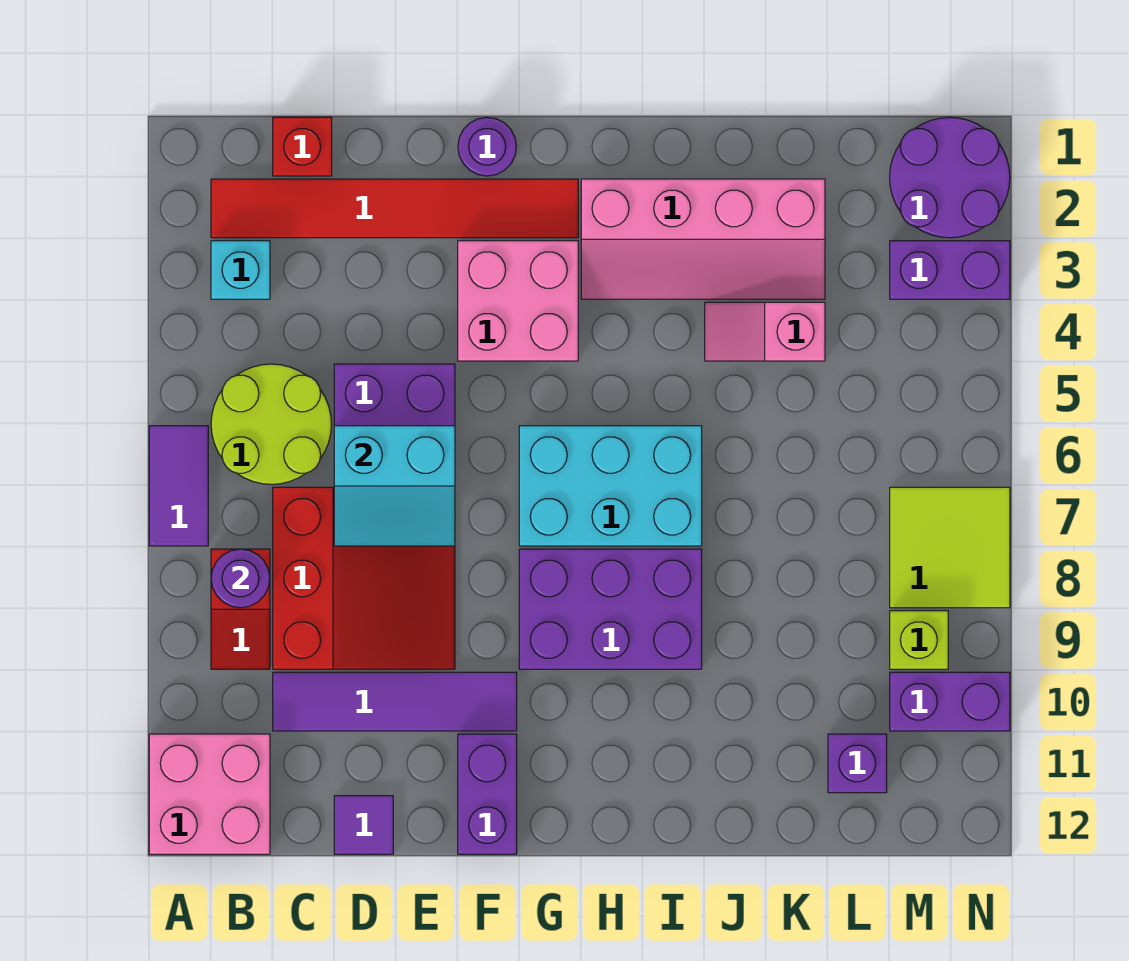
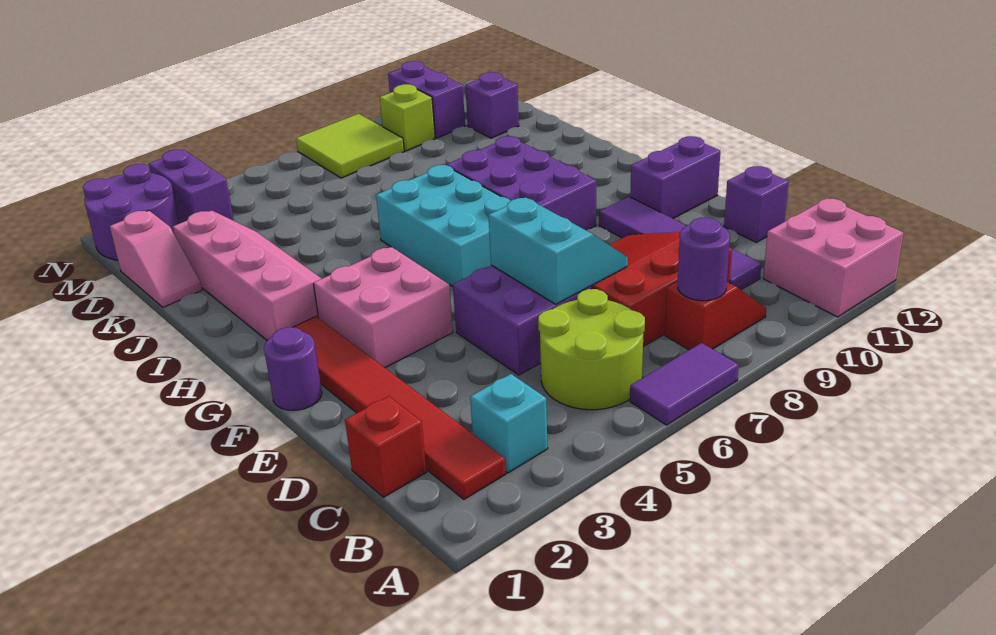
purple tile D12 level 1 -> purple brick D12 level 1
pink slope J4:K4 level 1 top K -> pink slope K1:L1 level 1 top L

